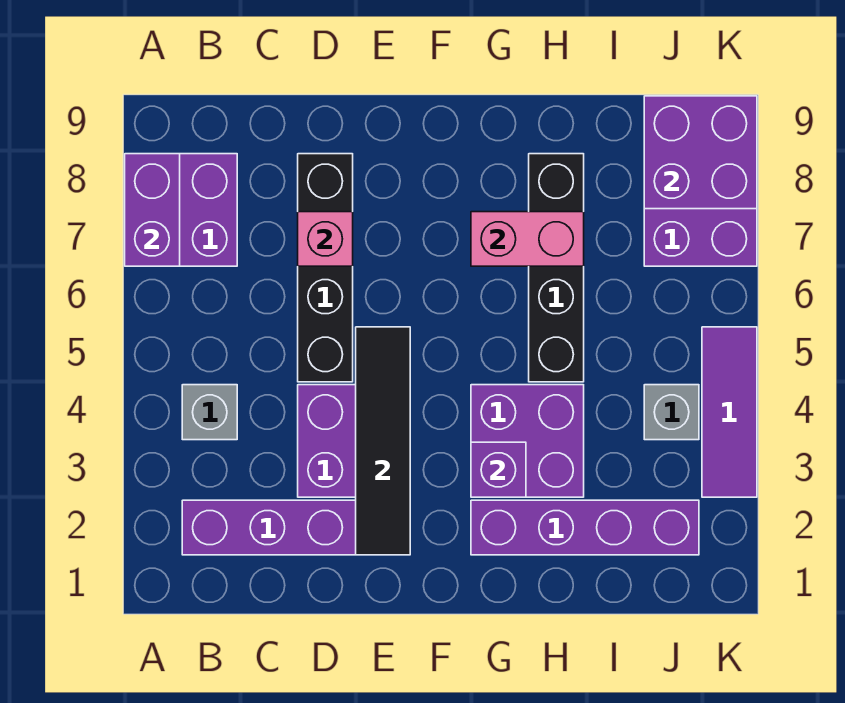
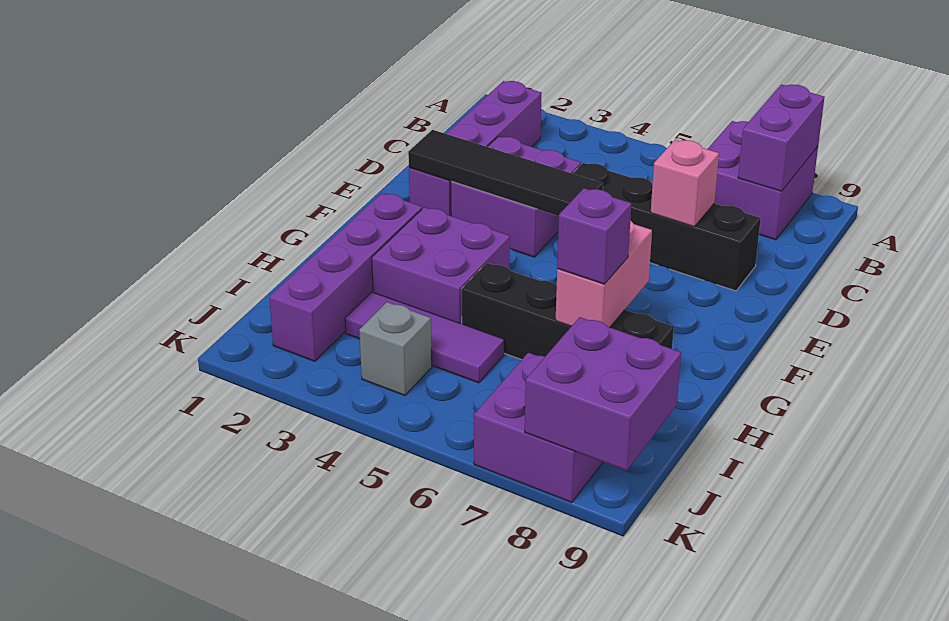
purple brick A7:A8 level 2 -> purple brick A8:B8 level 2
grey brick B4 level 1 -> none
purple brick G3 level 2 -> purple brick H7 level 3
purple tile K3:K5 level 1 -> purple tile I3:I5 level 1

